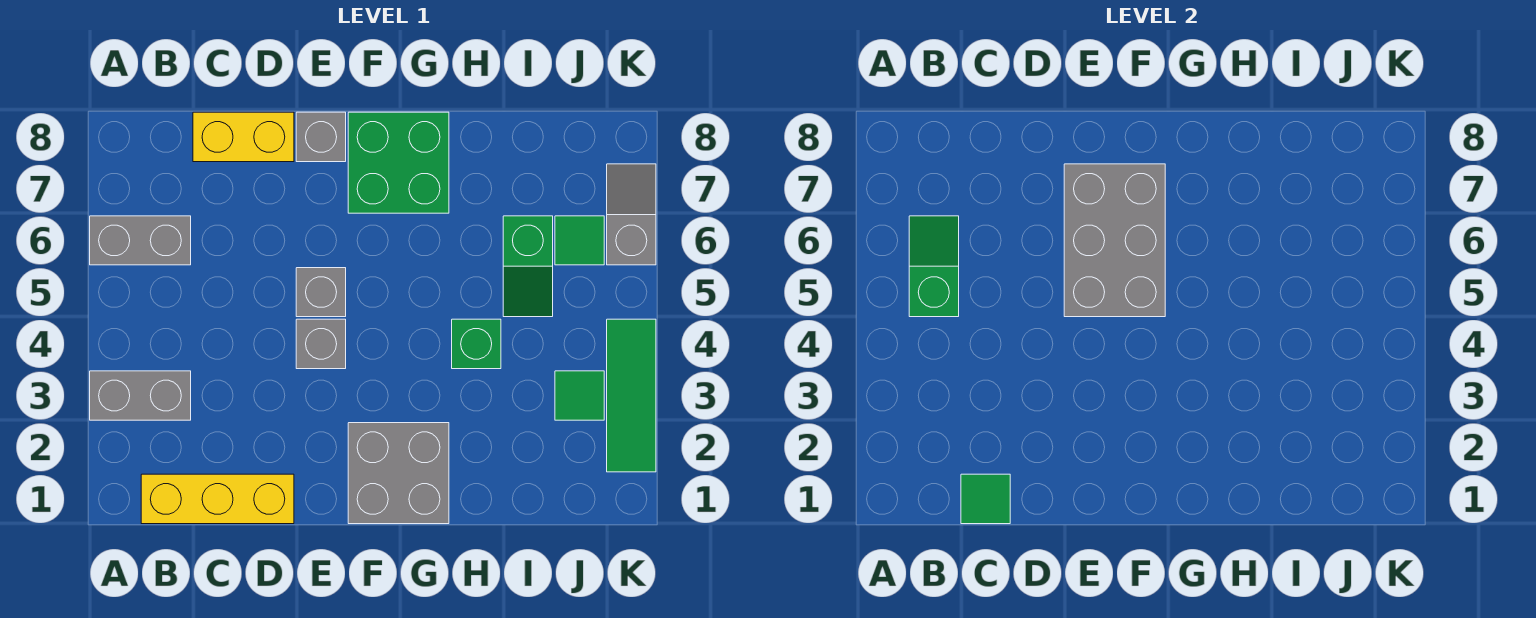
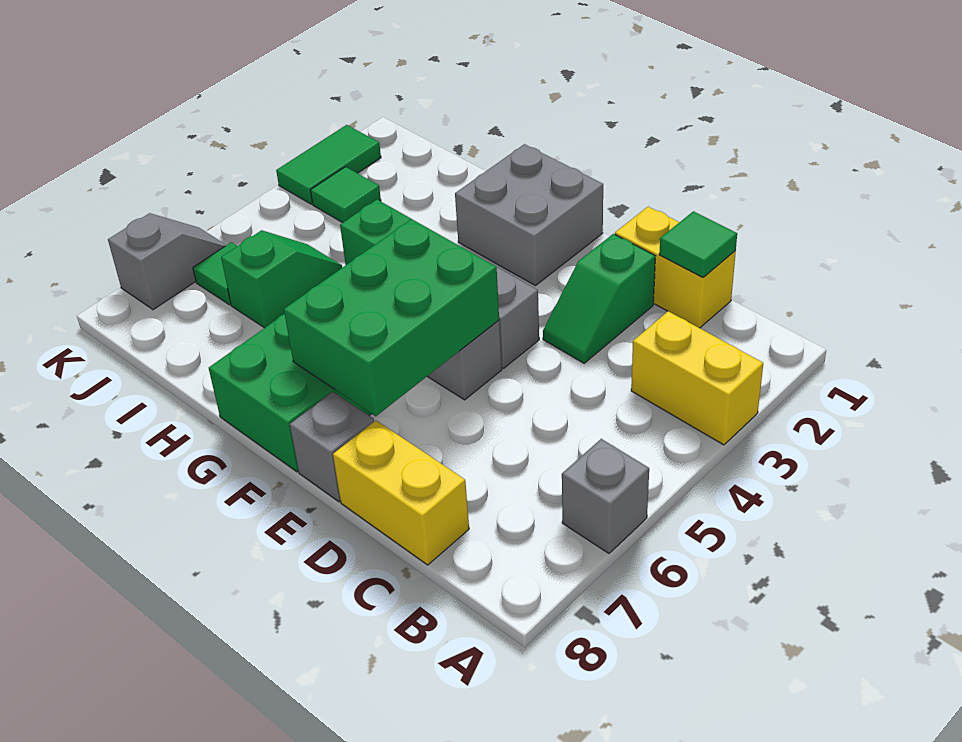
grey brick A3:B3 level 1 -> yellow brick A3:B3 level 1
grey brick A6:B6 level 1 -> grey brick A6 level 1
yellow brick B1:D1 level 1 -> yellow brick C1:D1 level 1
green slope B5:B6 level 2 top 5 -> green slope D2:D3 level 1 top 2
grey brick E5:F7 level 2 -> green brick E5:F7 level 2
green tile K2:K4 level 1 -> green tile K2:K3 level 1
grey slope K6:K7 level 1 top 6 -> grey slope K6:K7 level 1 top 7

